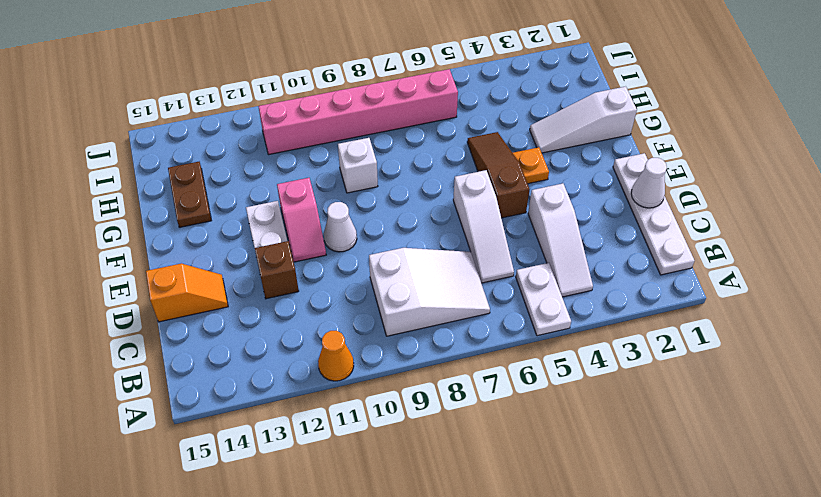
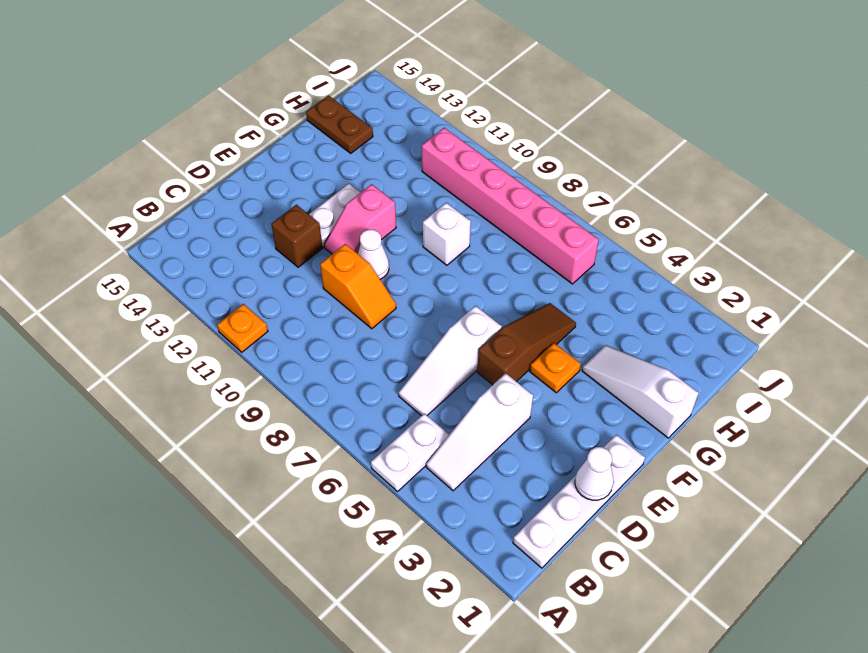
orange cone A11 level 1 -> orange plate A11 level 1
white slope B7:C9 level 1 top 9 -> none
orange slope D14:D15 level 1 top 15 -> orange slope D9:D10 level 1 top 10
brown plate G14:H14 level 1 -> brown plate H14:H15 level 1

